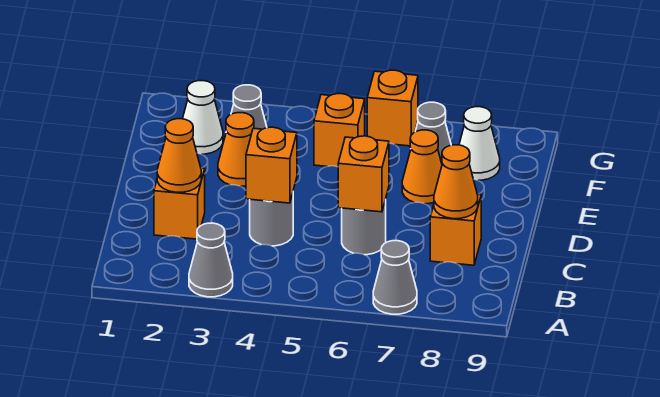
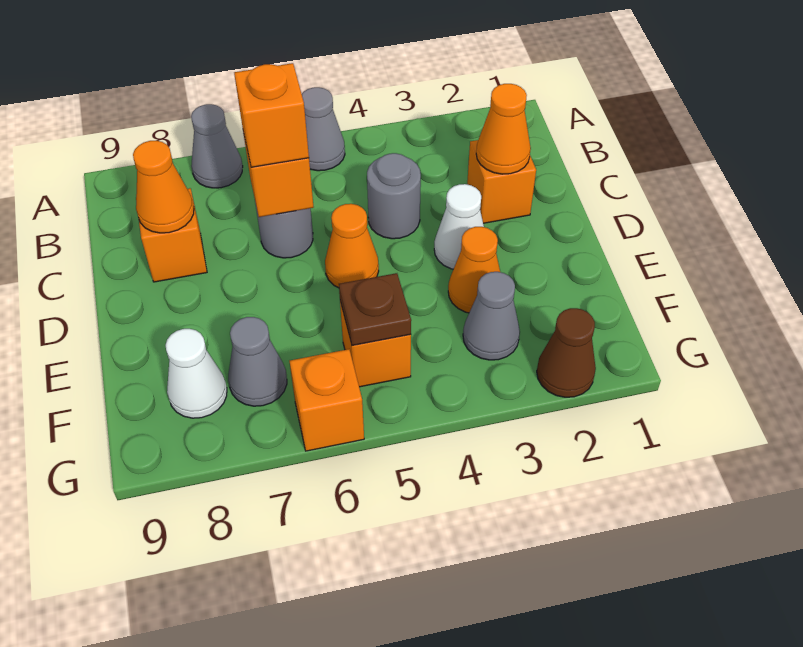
grey cone A3 level 1 -> grey cone A5 level 1
orange brick C4 level 2 -> orange brick C6 level 3
orange cone E7 level 1 -> orange cone D5 level 1
white cone F2 level 1 -> white cone D3 level 1
none -> brown plate F5 level 2
none -> brown cone G2 level 1

